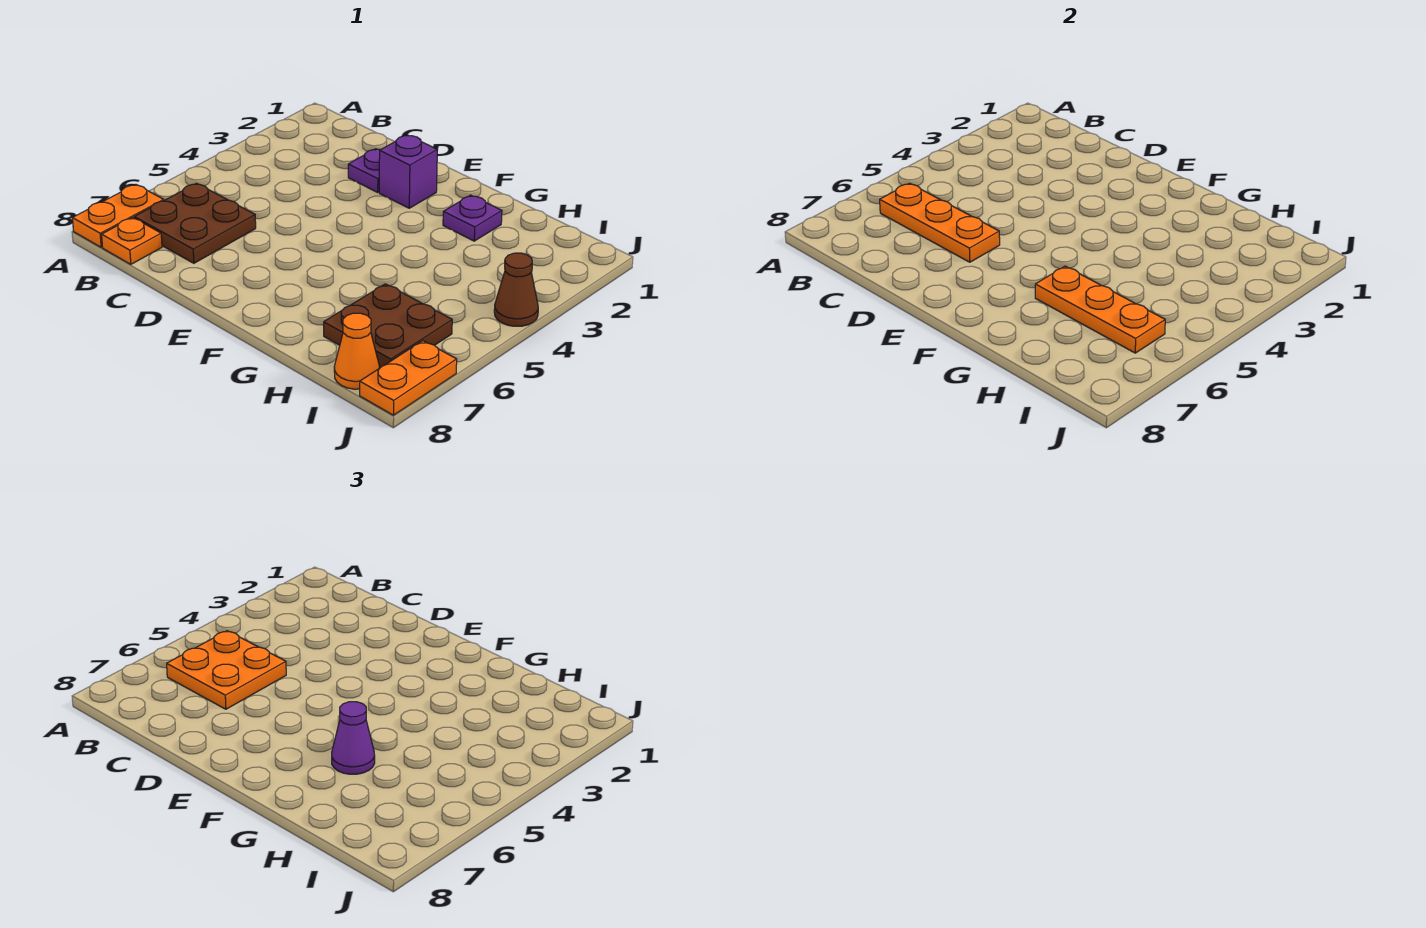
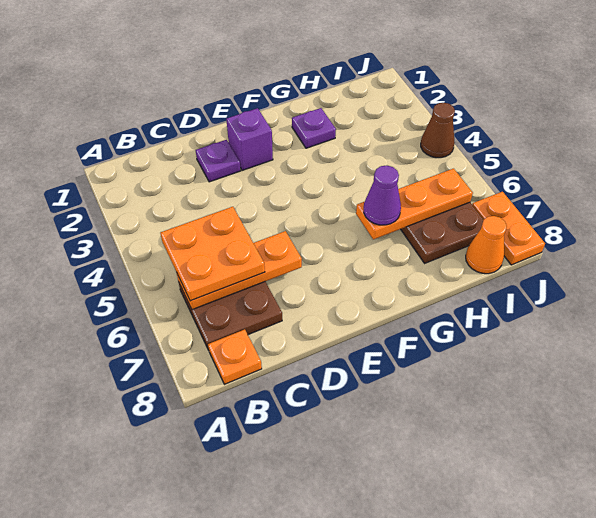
orange plate A7:A8 level 1 -> none

